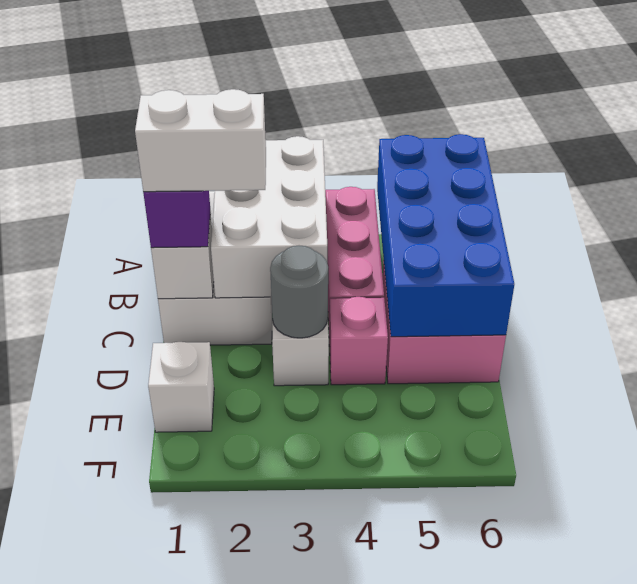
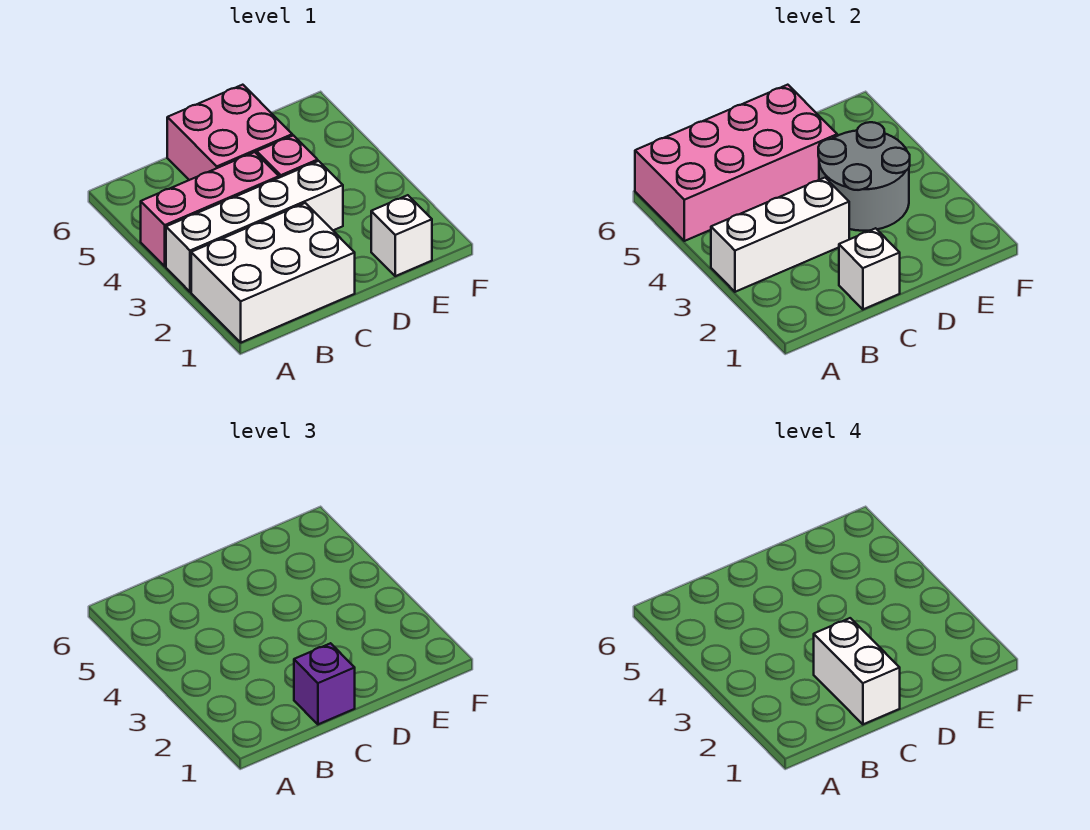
white brick A2:C3 level 2 -> white brick A3:C3 level 2
blue brick A5:D6 level 2 -> pink brick A5:D6 level 2
grey round brick D3 level 2 -> grey round brick D3:E4 level 2

